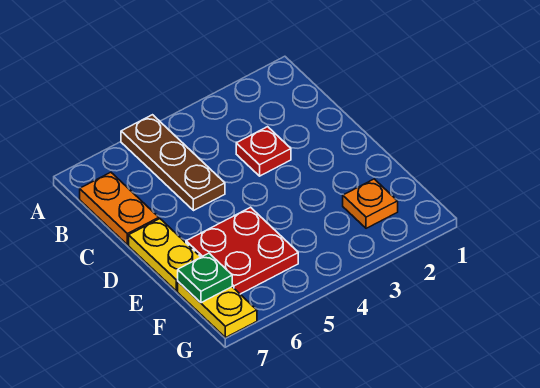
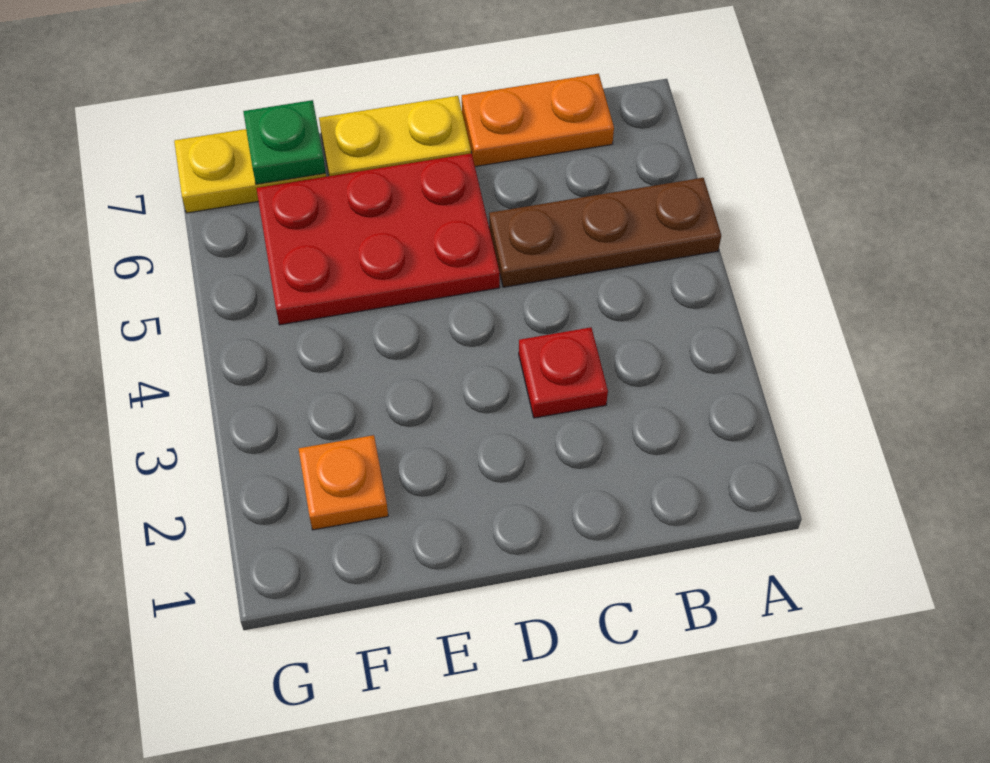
red plate E5:F6 level 1 -> red plate D5:F6 level 1

